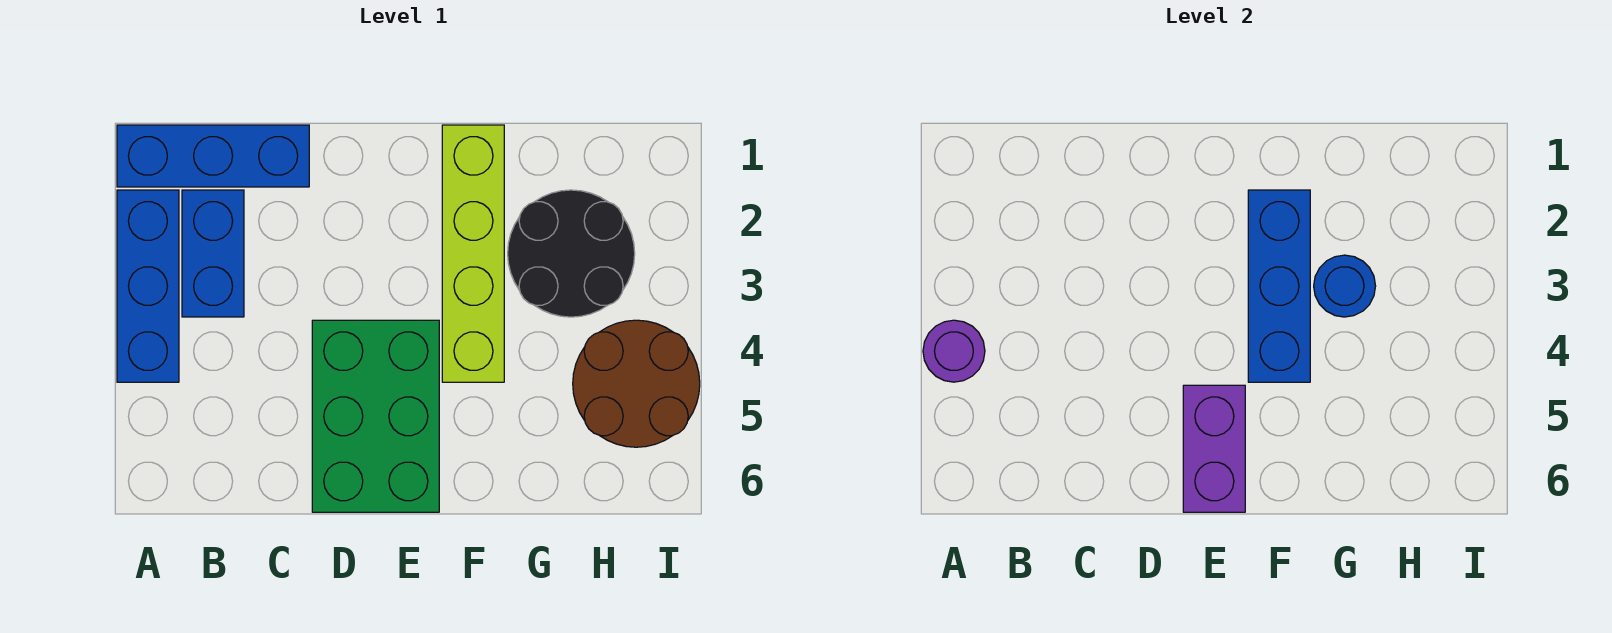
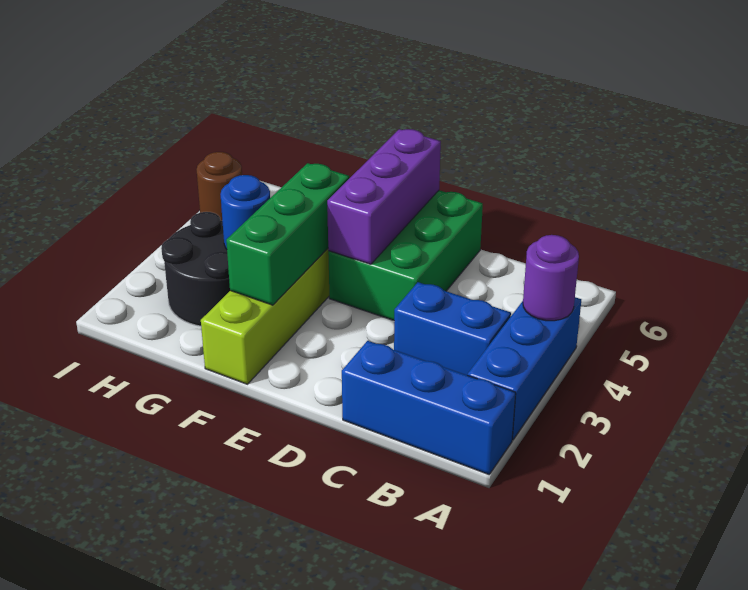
blue brick B2:B3 level 1 -> blue brick B3:C3 level 1
purple brick E5:E6 level 2 -> purple brick E4:E6 level 2
blue brick F2:F4 level 2 -> green brick F2:F4 level 2
brown round brick H4:I5 level 1 -> brown round brick I5 level 1

